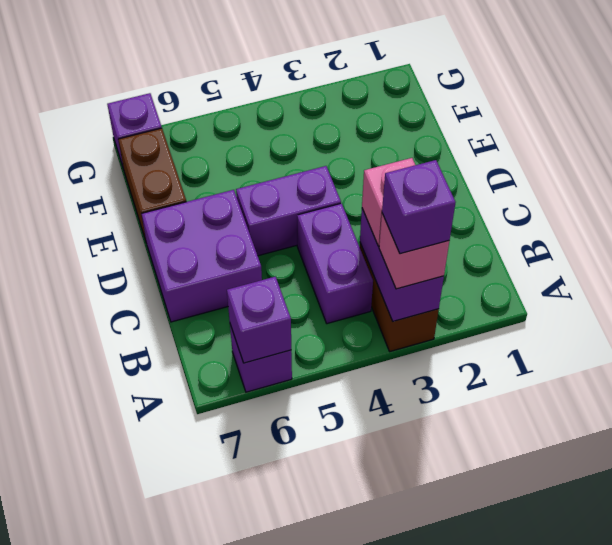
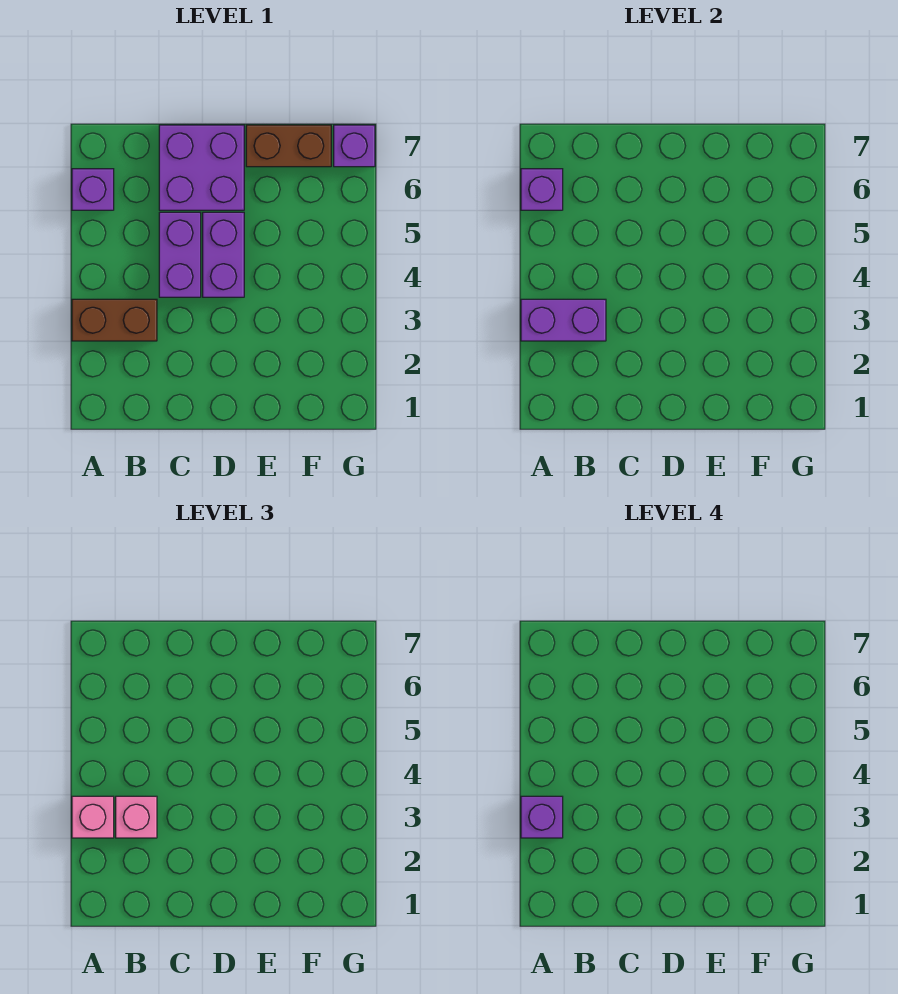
purple brick B4:C4 level 1 -> purple brick C4:C5 level 1

